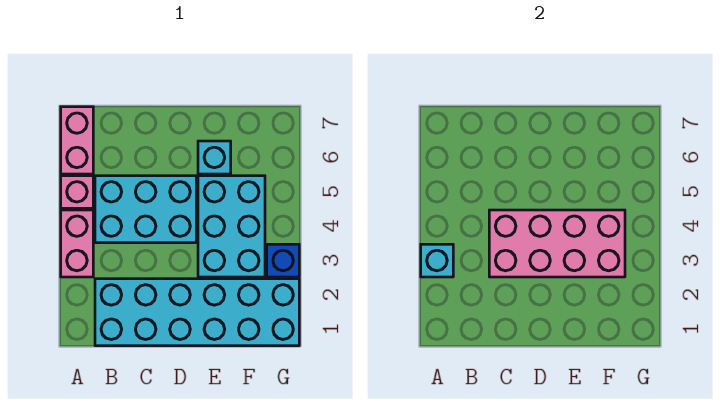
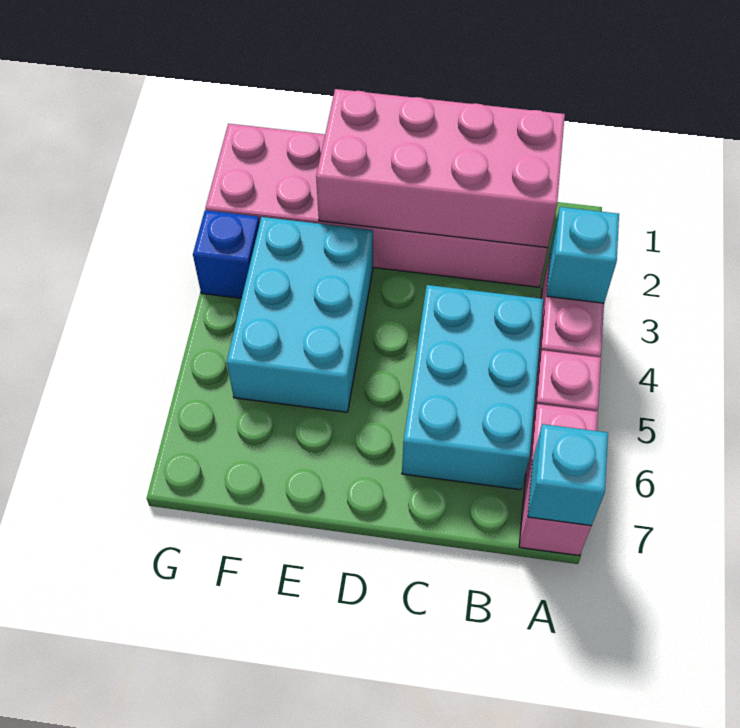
cyan brick B1:G2 level 1 -> pink brick B1:G2 level 1
cyan brick B4:D5 level 1 -> cyan brick B4:C6 level 1
pink brick C3:F4 level 2 -> pink brick B1:E2 level 2
cyan brick E6 level 1 -> cyan brick A7 level 2

